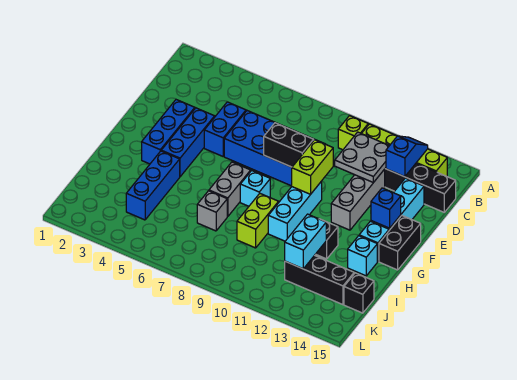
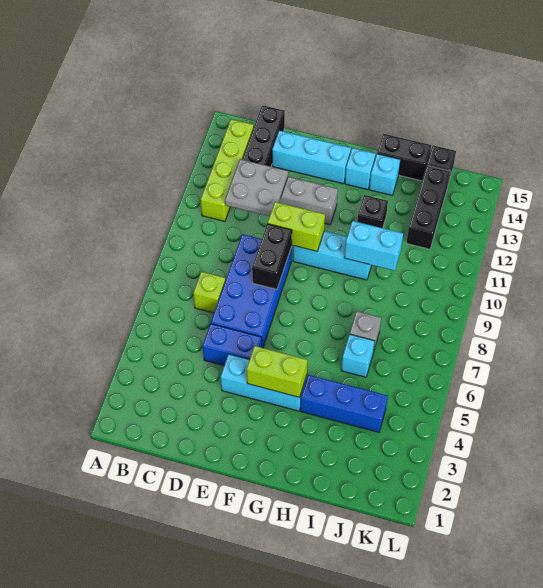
lime brick B10 level 1 -> lime brick C7 level 1
blue slope B13:C13 level 2 top C -> none
blue brick E3:G3 level 1 -> none
blue brick E4:G4 level 1 -> cyan brick E4:G4 level 1
blue brick F14 level 2 -> none
black brick F15:G15 level 1 -> black brick H15:I15 level 1
grey brick G7:H7 level 1 -> none
cyan brick G8 level 1 -> cyan brick I6 level 1
lime brick H9:I9 level 1 -> lime brick F4:G4 level 2
cyan brick I12:J12 level 2 -> cyan brick H10:I10 level 2

